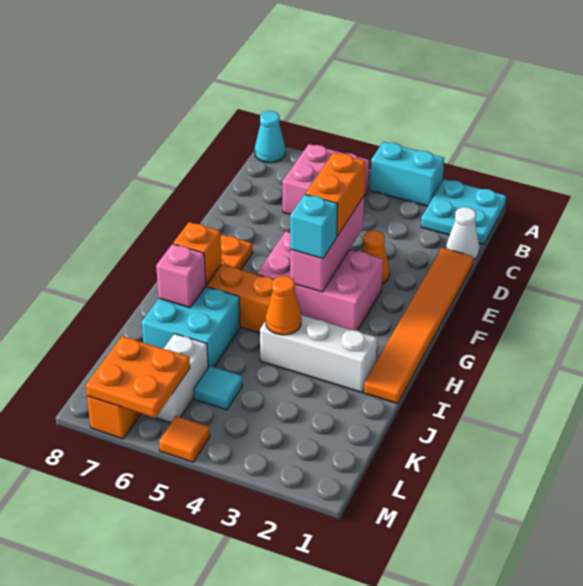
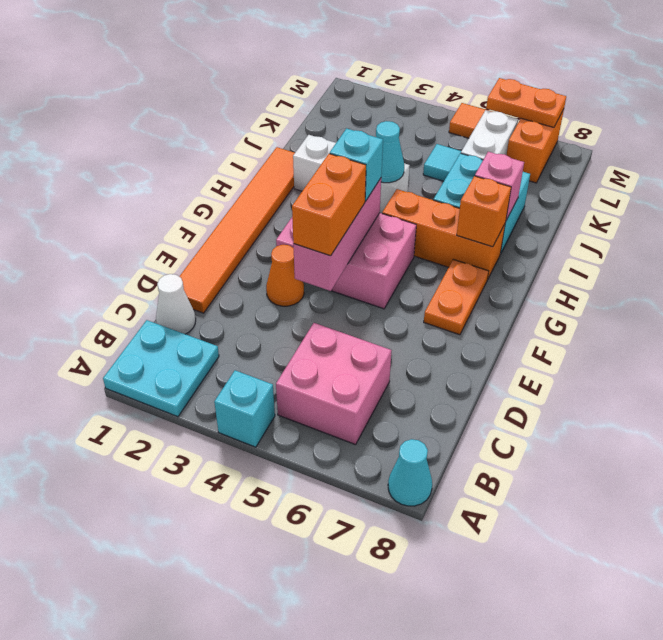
cyan brick A3:A4 level 1 -> cyan brick A4 level 1
orange cone I4 level 2 -> cyan cone I4 level 2
orange plate L6:M7 level 2 -> orange plate M6:M7 level 2

